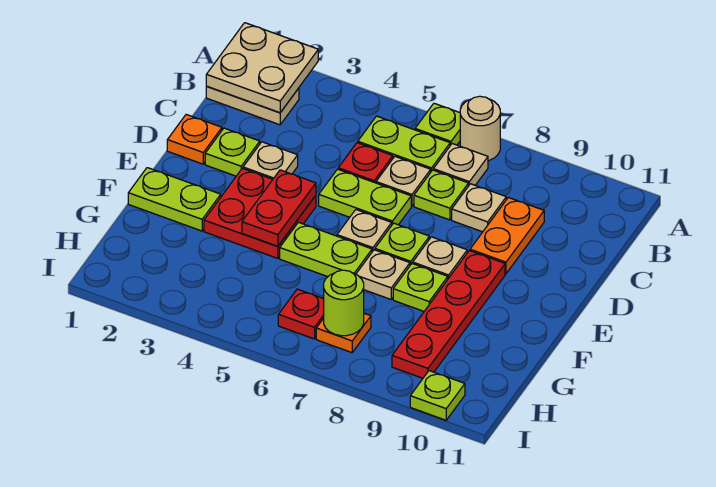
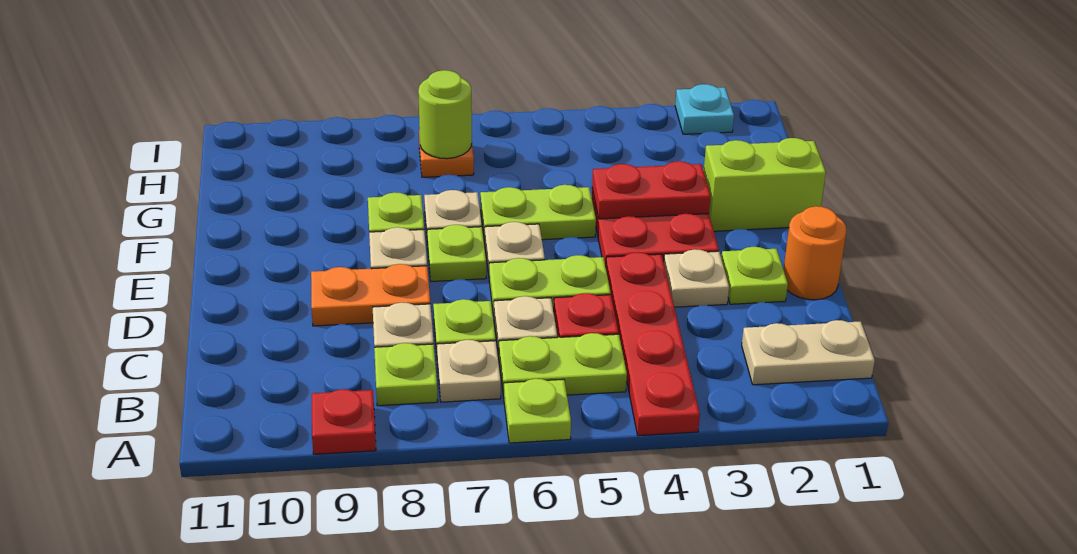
tan plate A1:B2 level 2 -> none
tan round brick A7 level 1 -> none
orange plate C9:D9 level 1 -> orange plate D8:D9 level 1
orange plate D1 level 1 -> orange round brick D1 level 1
red plate E4:F4 level 2 -> red plate F3:F4 level 2
red plate E9:H9 level 1 -> red plate A4:D4 level 1
lime plate F1:F2 level 1 -> lime brick F1:F2 level 1
red plate H6 level 1 -> red plate A9 level 1
none -> cyan plate I2 level 1
lime plate I10 level 1 -> lime plate B8 level 1

